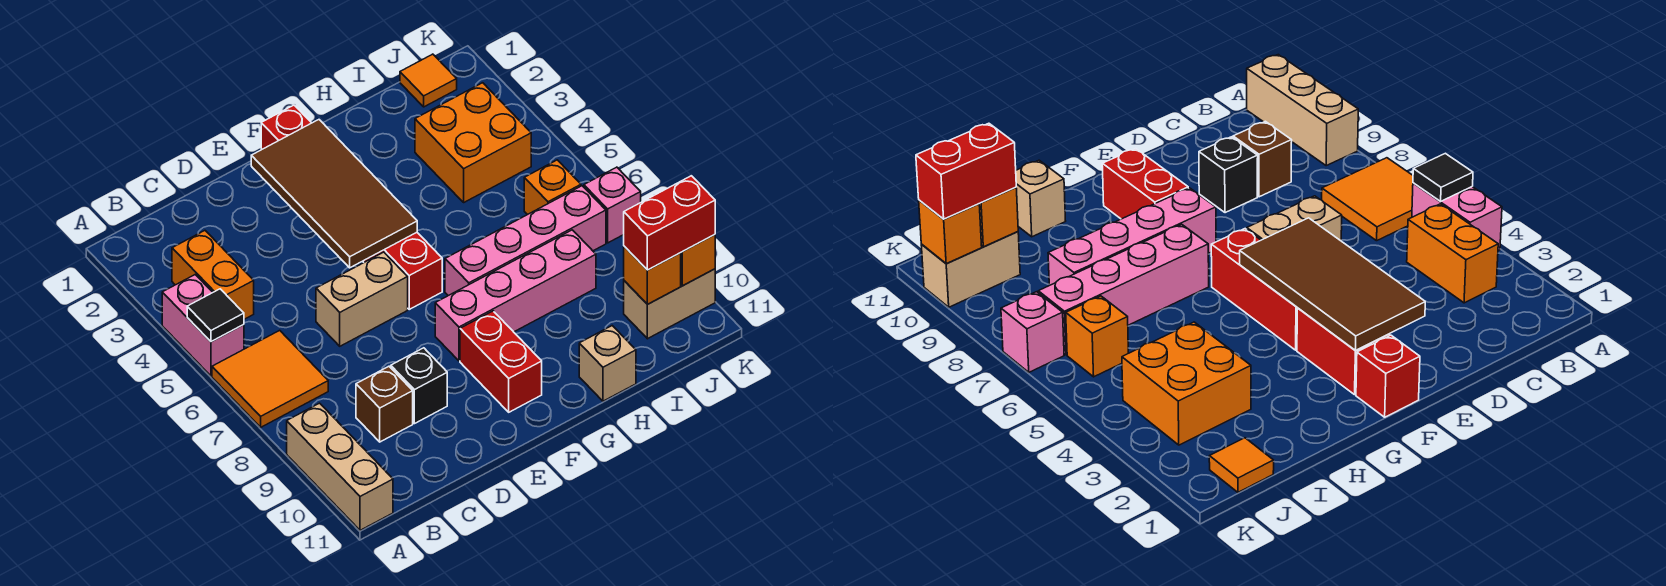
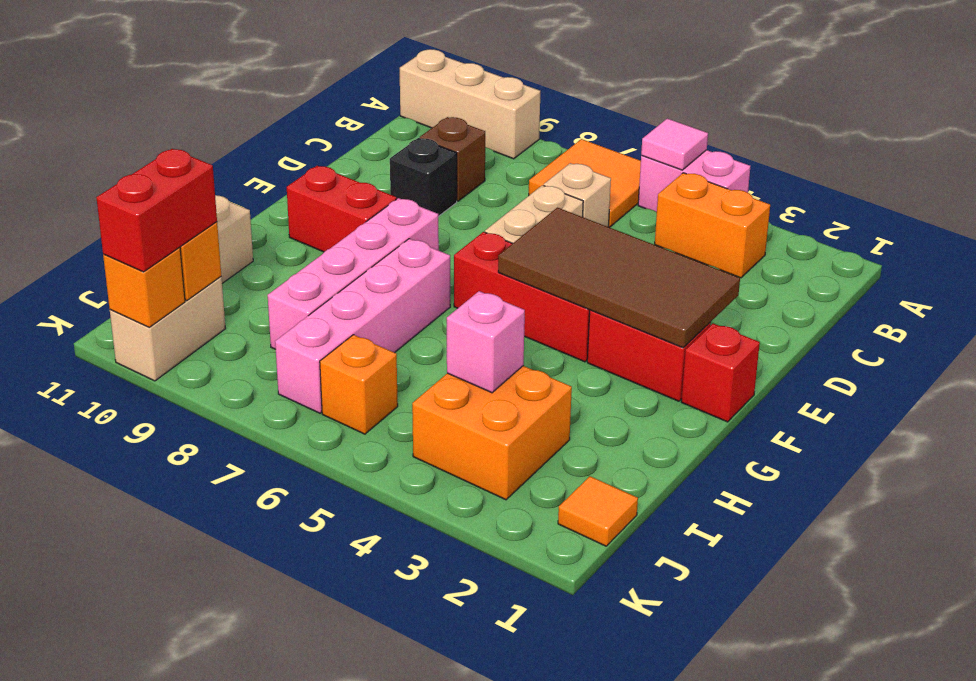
black tile A5 level 2 -> pink tile A5 level 2
none -> tan brick C6 level 1
pink brick K7 level 1 -> pink brick I4 level 2

